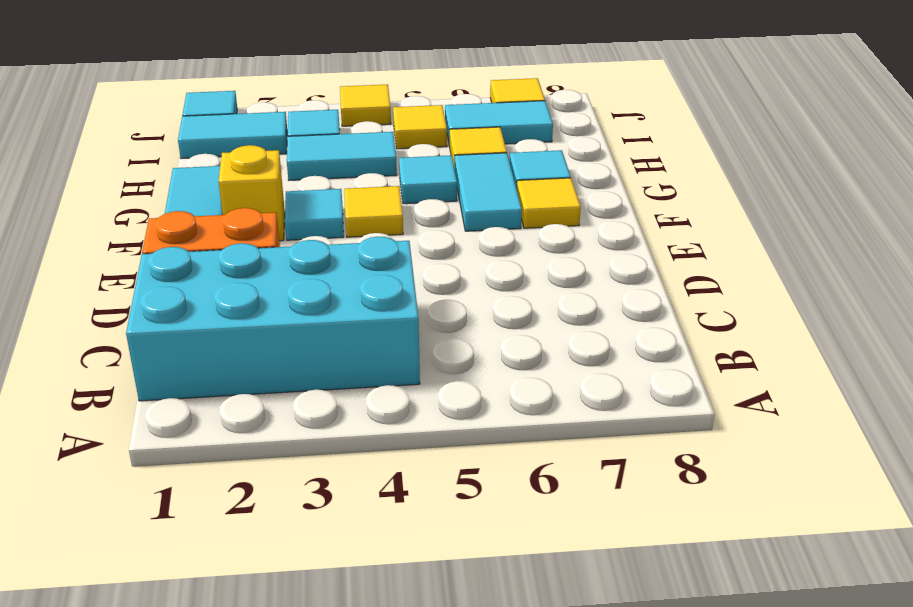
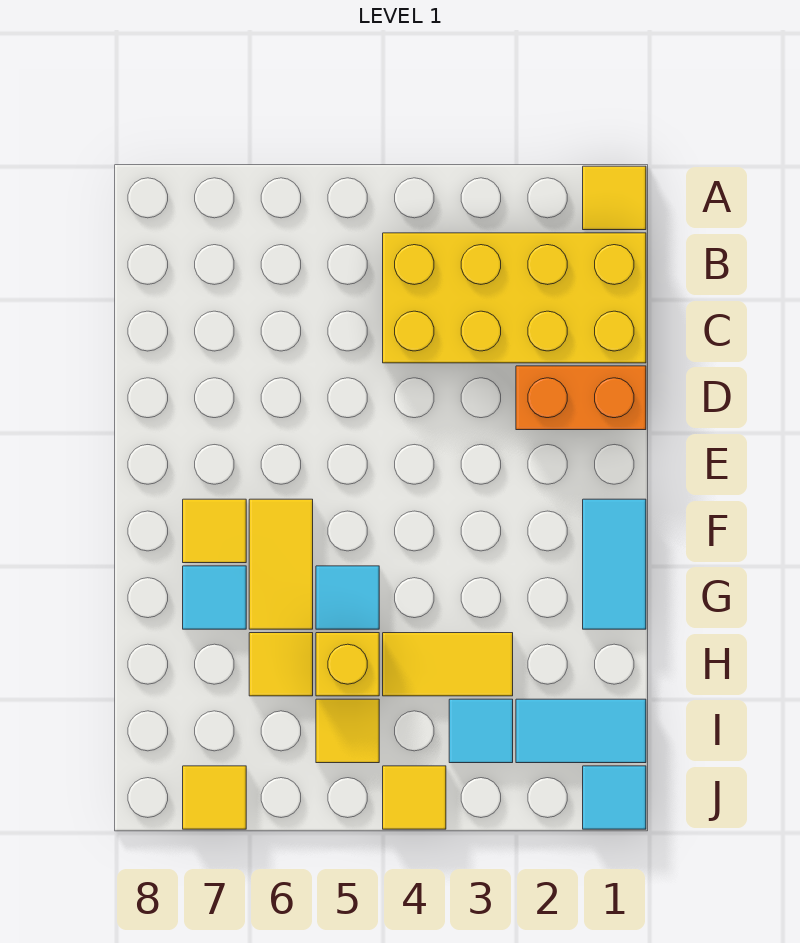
cyan brick B1:C4 level 1 -> yellow brick B1:C4 level 1
yellow brick F2 level 1 -> yellow brick H5 level 1
cyan tile F3 level 1 -> none
yellow tile F4 level 1 -> yellow tile A1 level 1
cyan tile F6:G6 level 1 -> yellow tile F6:G6 level 1
cyan tile H3:H4 level 1 -> yellow tile H3:H4 level 1
cyan tile I6:I7 level 1 -> none

